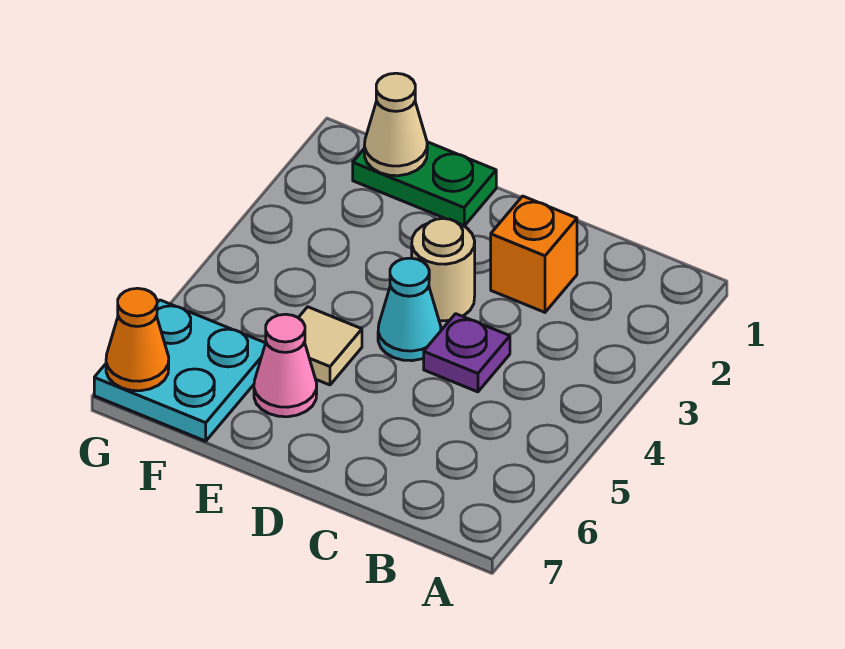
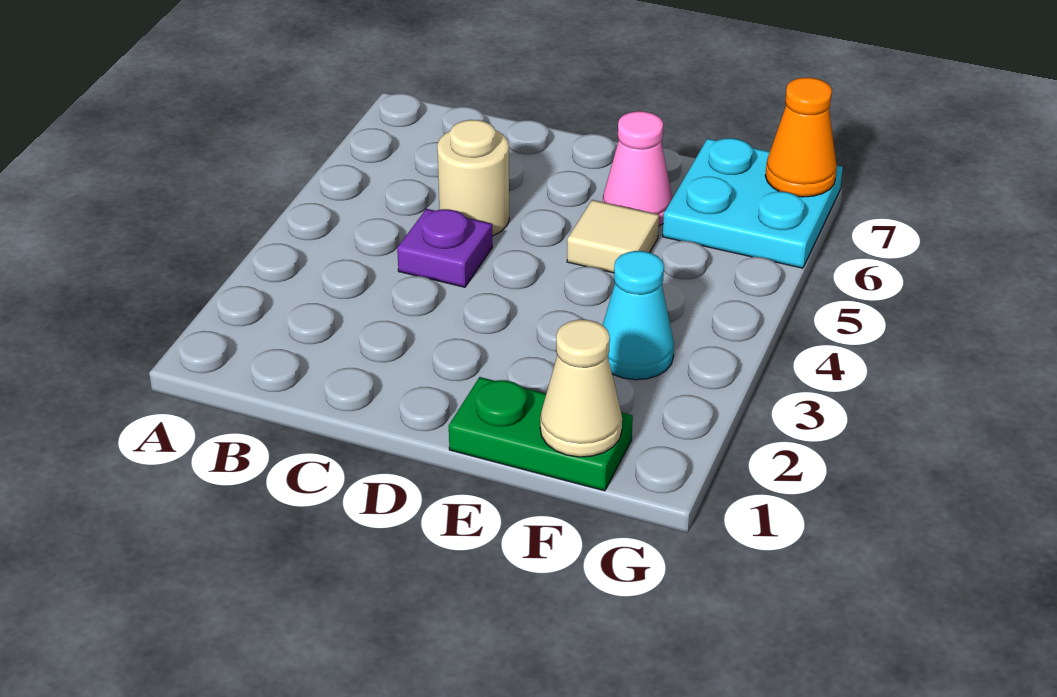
orange brick C2 level 1 -> none
tan round brick D3 level 1 -> tan round brick C5 level 1
cyan cone D4 level 1 -> cyan cone F3 level 1

